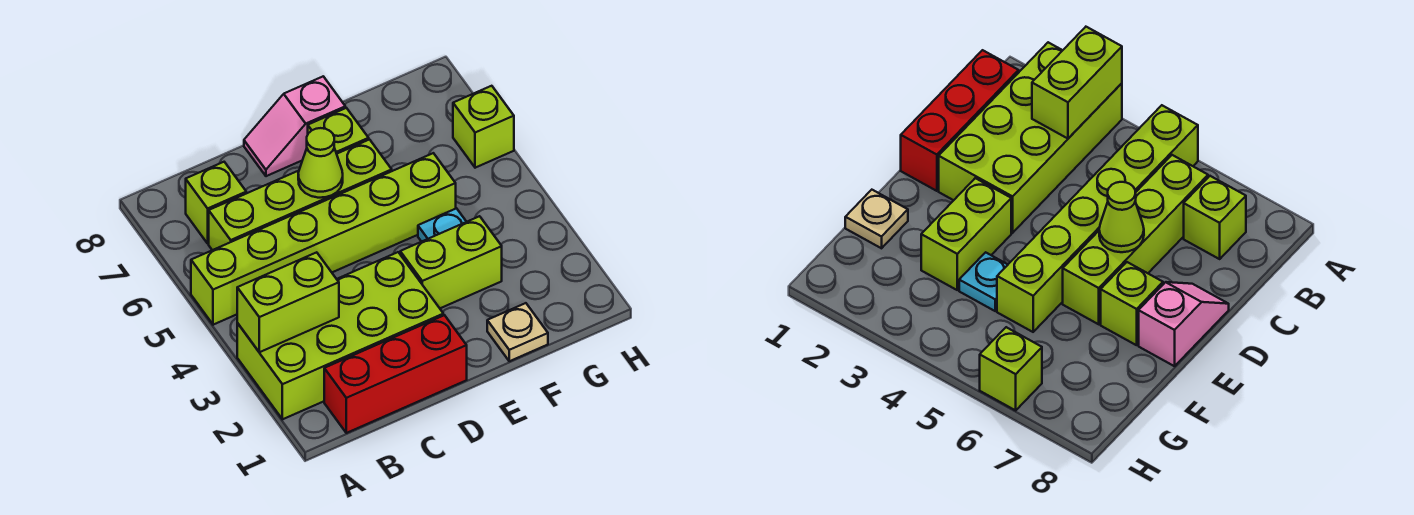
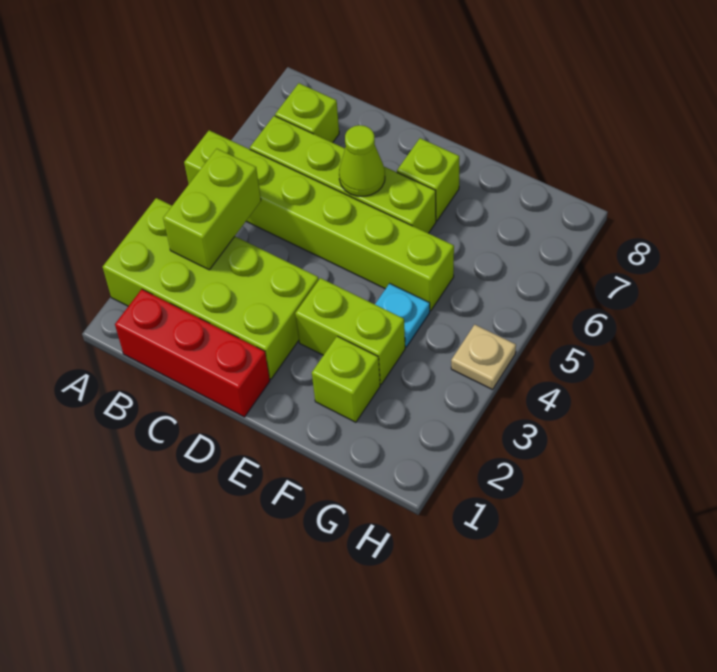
lime brick A3:B3 level 2 -> lime brick B3:B4 level 2
pink slope D8:E8 level 1 top E -> none
tan plate F1 level 1 -> tan plate H4 level 1
lime brick H6 level 1 -> lime brick F2 level 1

